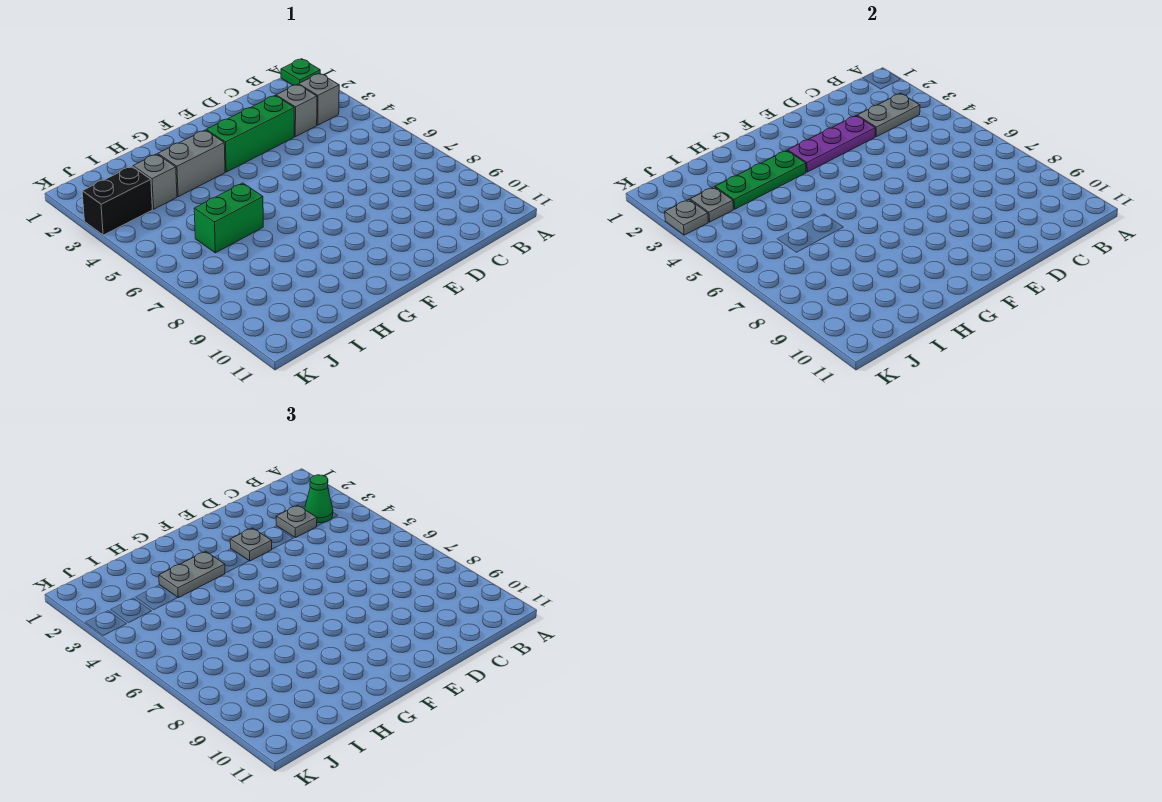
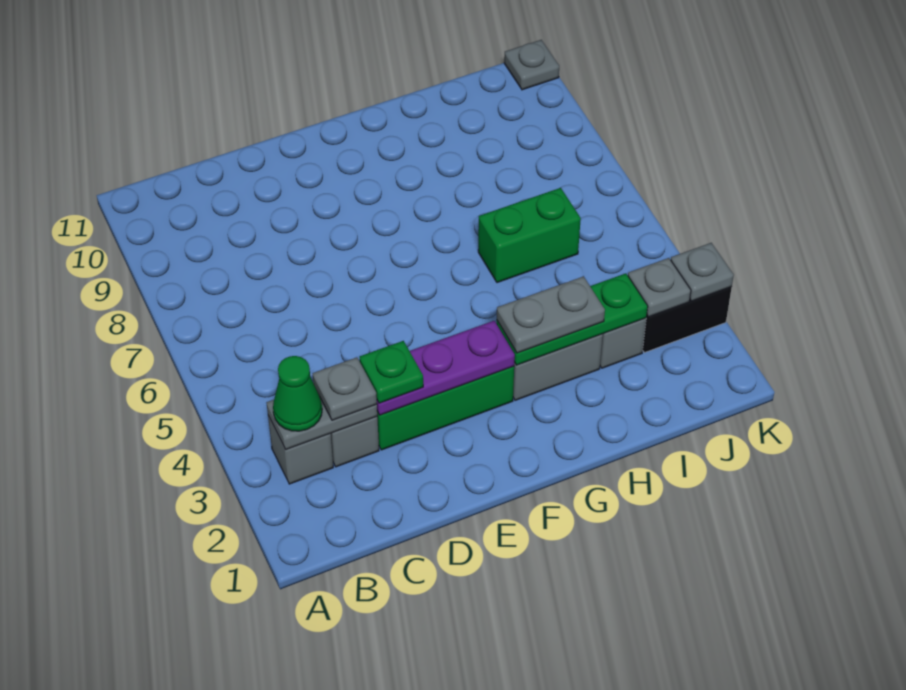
green plate A1 level 1 -> green plate D3 level 3
grey plate E3 level 3 -> grey plate K11 level 1

